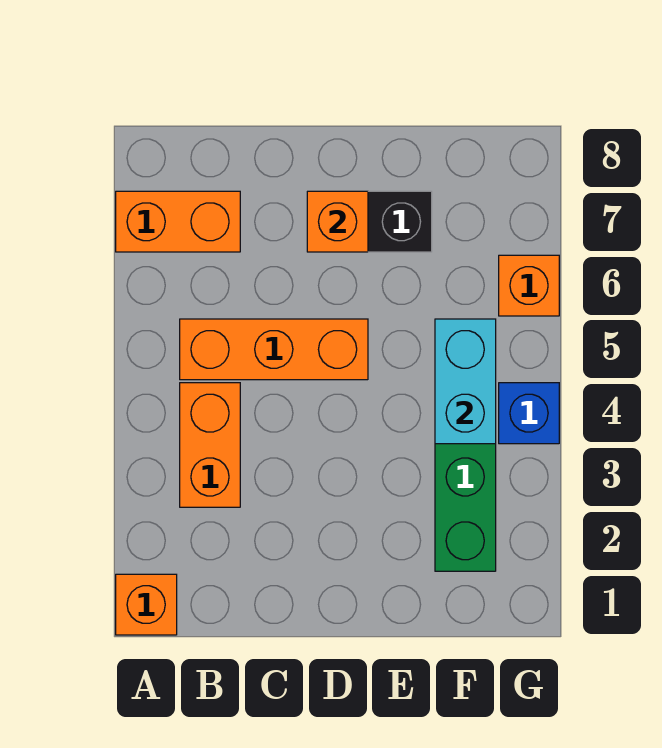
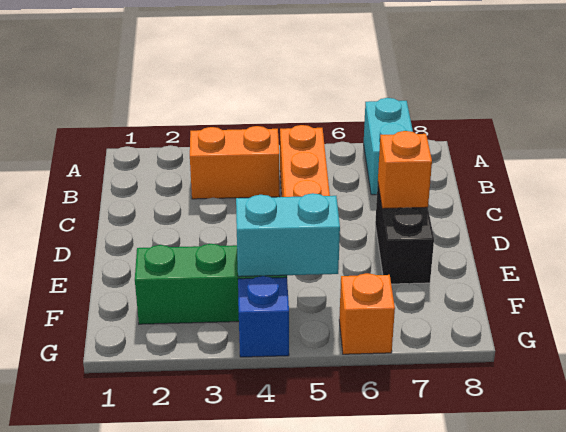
orange brick A1 level 1 -> none
orange brick A7:B7 level 1 -> cyan brick A7:B7 level 1

